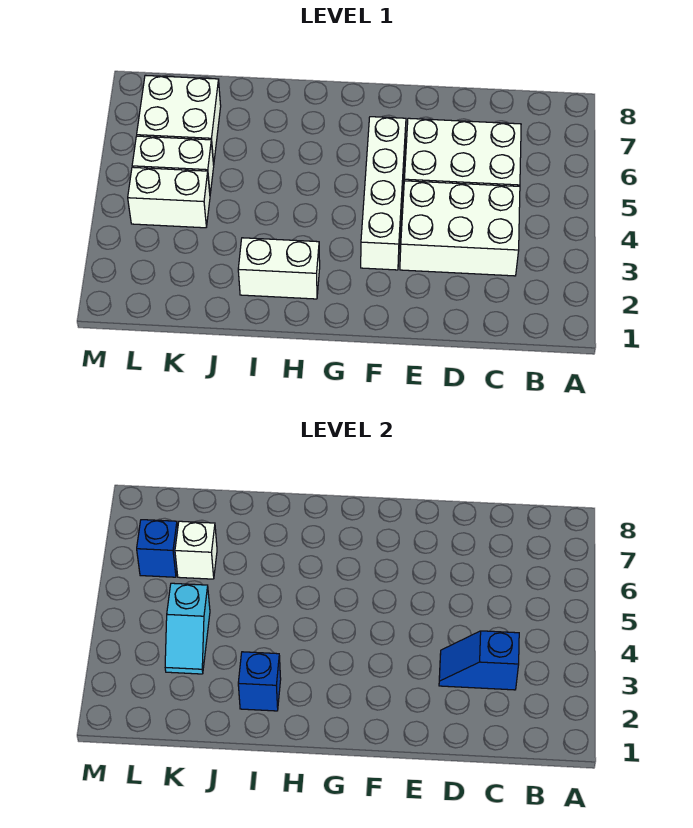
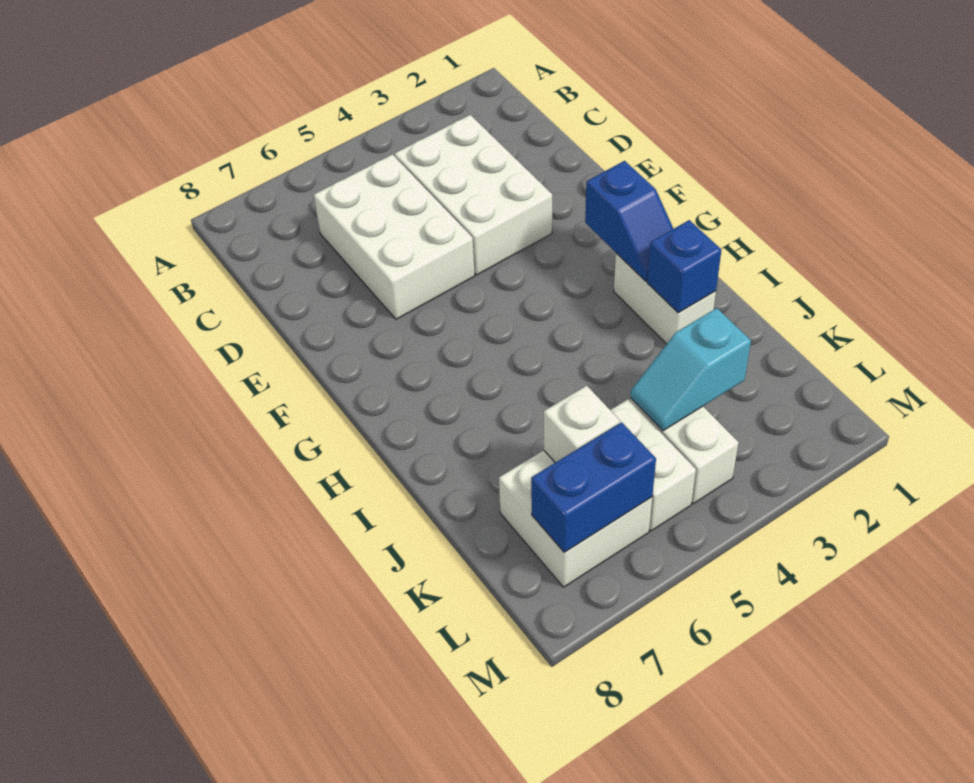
blue slope C3:D3 level 2 top C -> blue slope G2:H2 level 2 top G
white brick F3:F6 level 1 -> none
cyan slope K3:K4 level 2 top 4 -> cyan slope K3:K4 level 2 top 3
blue brick L6 level 2 -> blue brick L6:L7 level 2

